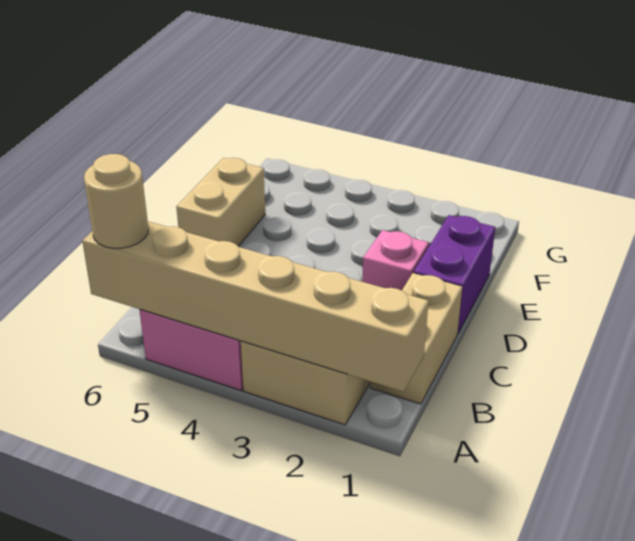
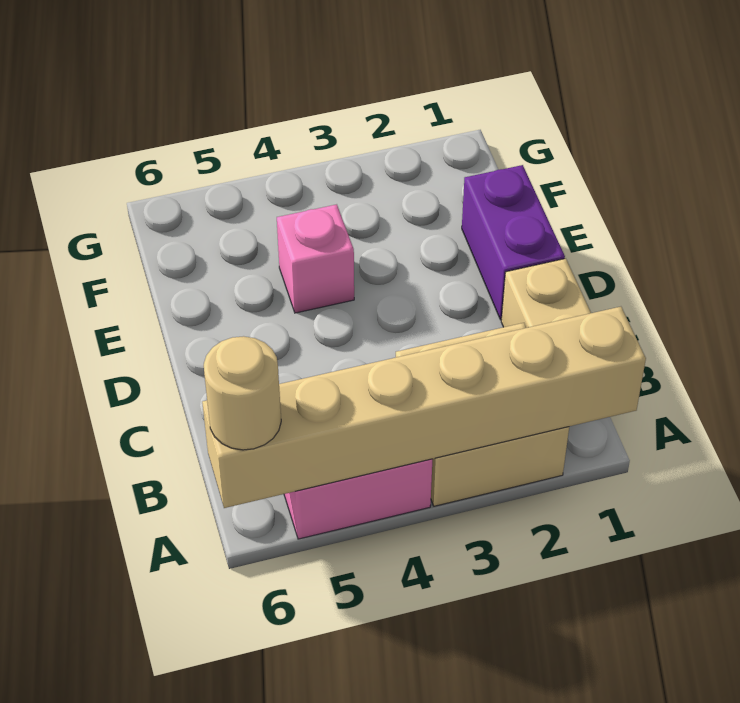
pink brick D2 level 1 -> pink brick E4 level 1
tan brick D6:E6 level 1 -> none

